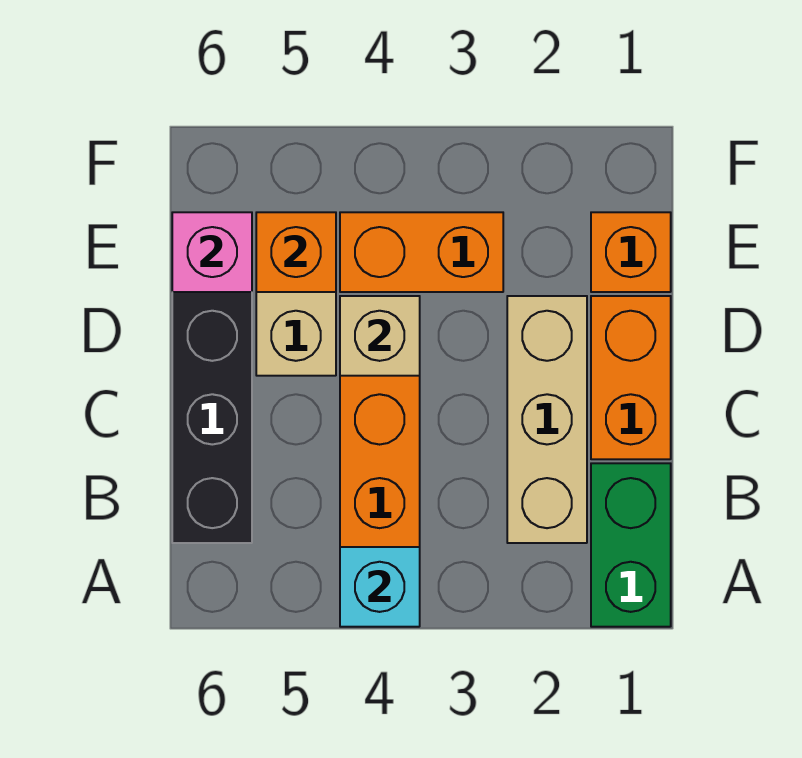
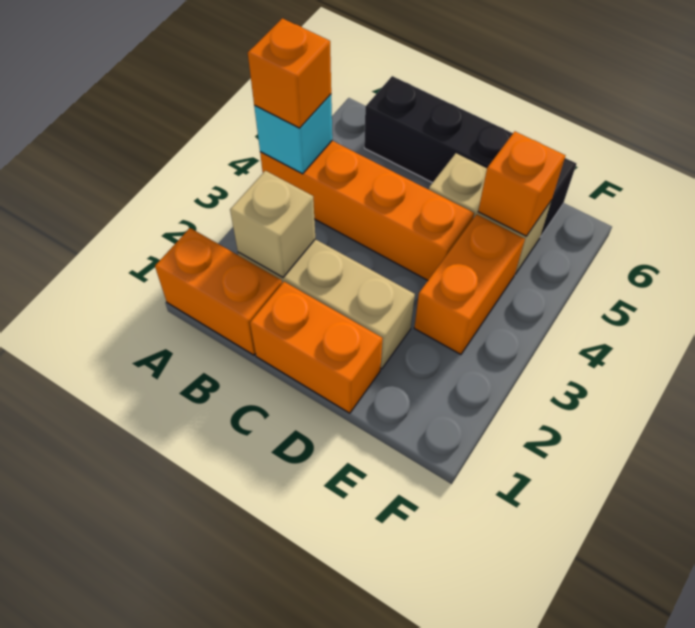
green brick A1:B1 level 1 -> orange brick A1:B1 level 1
tan brick D4 level 2 -> tan brick B2 level 2
orange brick E1 level 1 -> orange brick A4 level 3
pink brick E6 level 2 -> none

